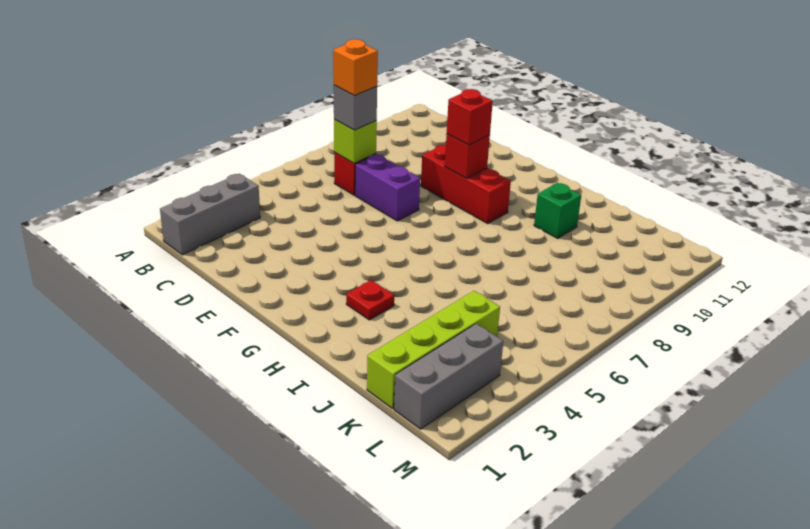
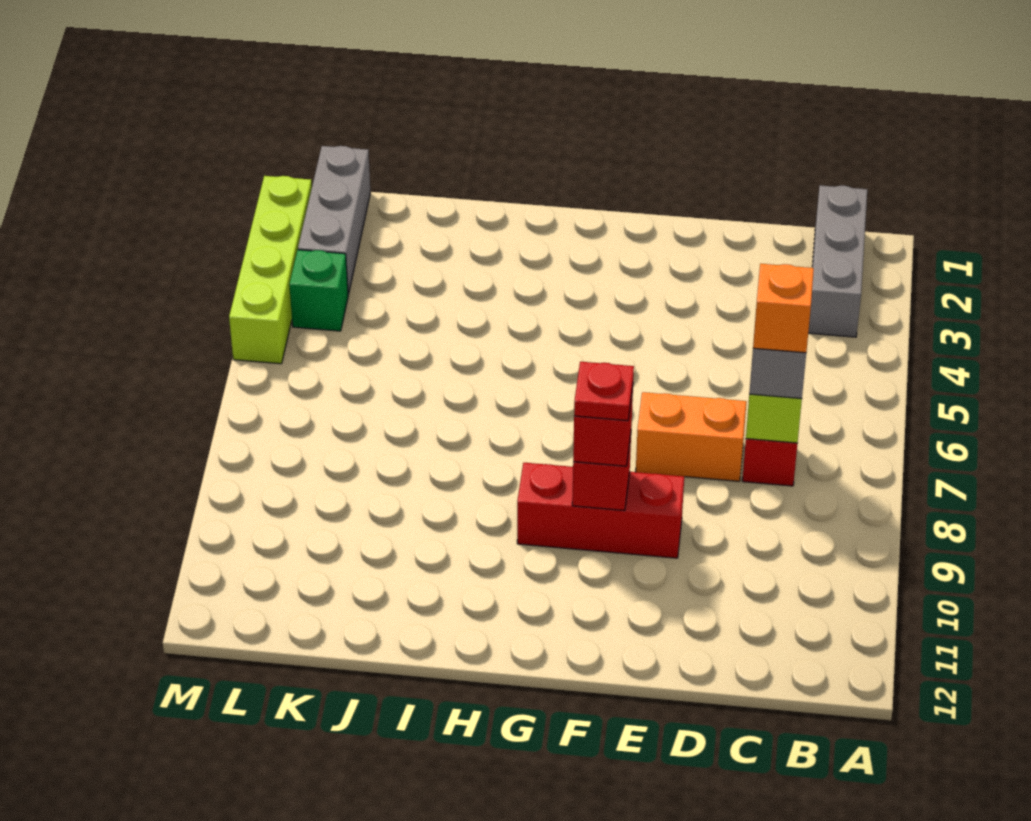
purple brick D7:E7 level 1 -> orange brick D7:E7 level 1
red plate H3 level 1 -> red plate F9 level 4
green brick I10 level 1 -> green brick L4 level 1
lime brick K1:K4 level 1 -> lime brick M2:M5 level 1

